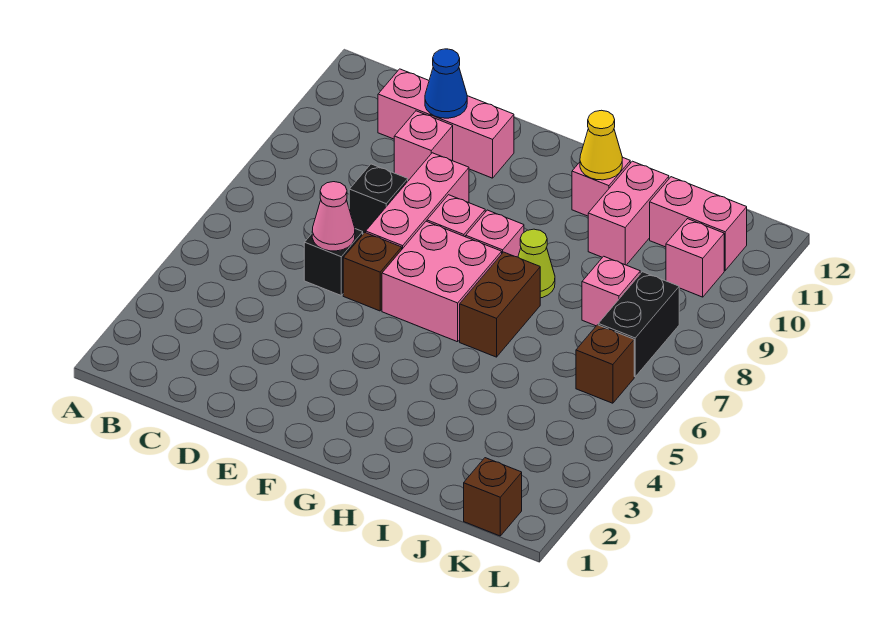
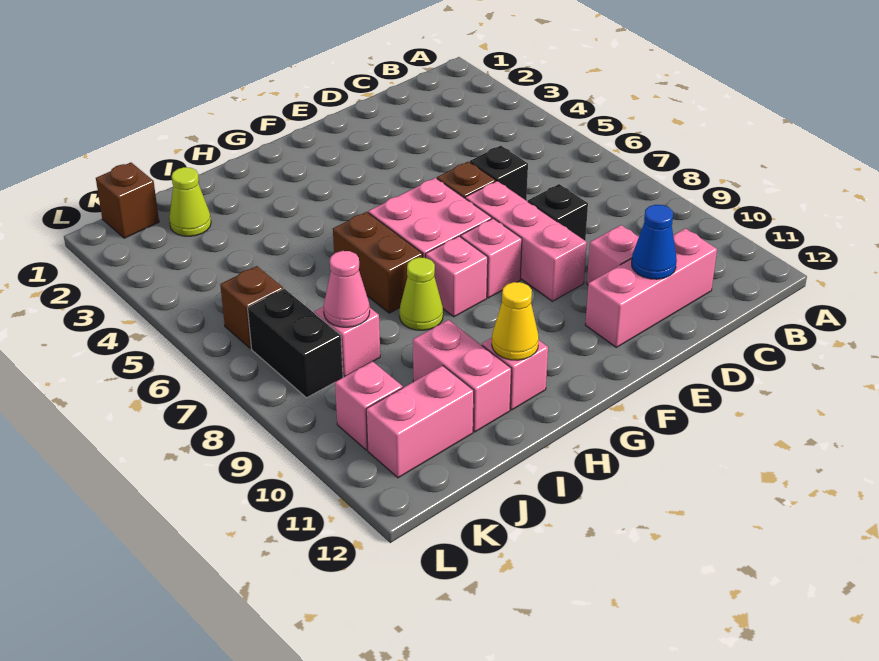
pink cone D6 level 2 -> pink cone J8 level 2
none -> lime cone J2 level 1

